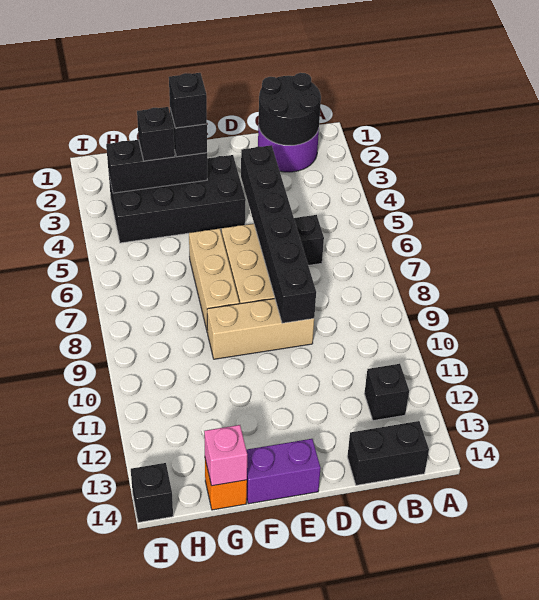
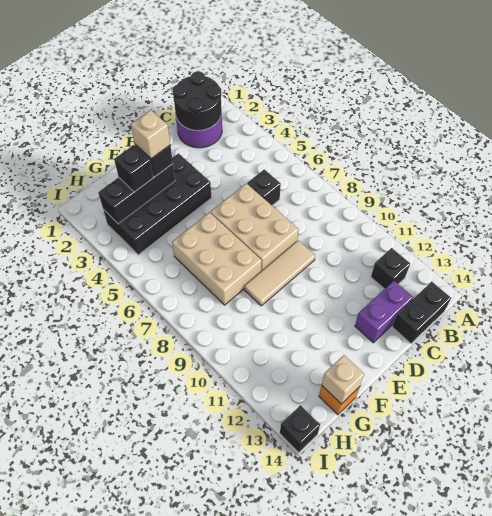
black brick D4:D9 level 2 -> none
tan brick D9:F9 level 1 -> tan tile D9:F9 level 1
purple brick E14:F14 level 1 -> purple brick C13:D13 level 1
black brick F3 level 4 -> tan brick F3 level 4
tan brick F6:F8 level 1 -> tan brick F6:G8 level 1
pink brick G14 level 2 -> tan brick G14 level 2

